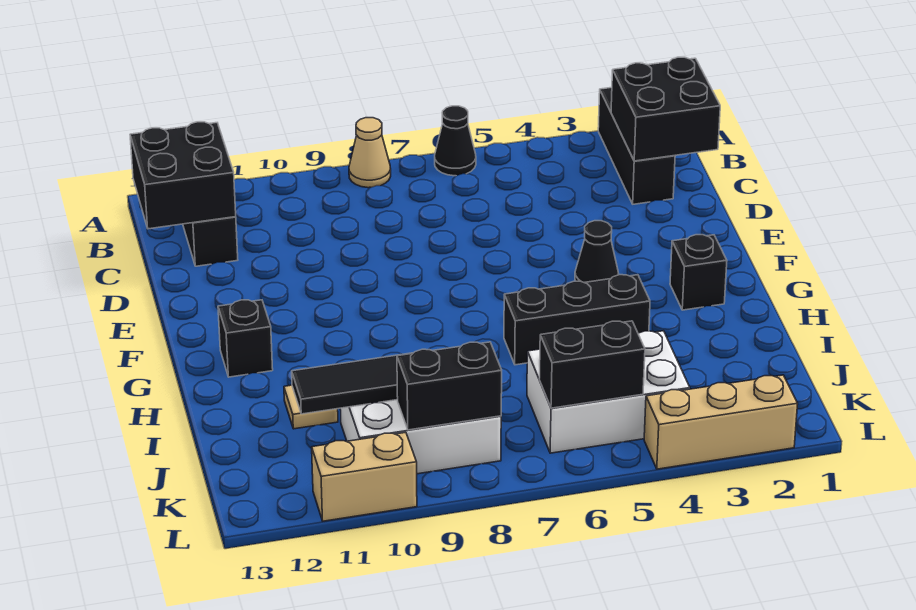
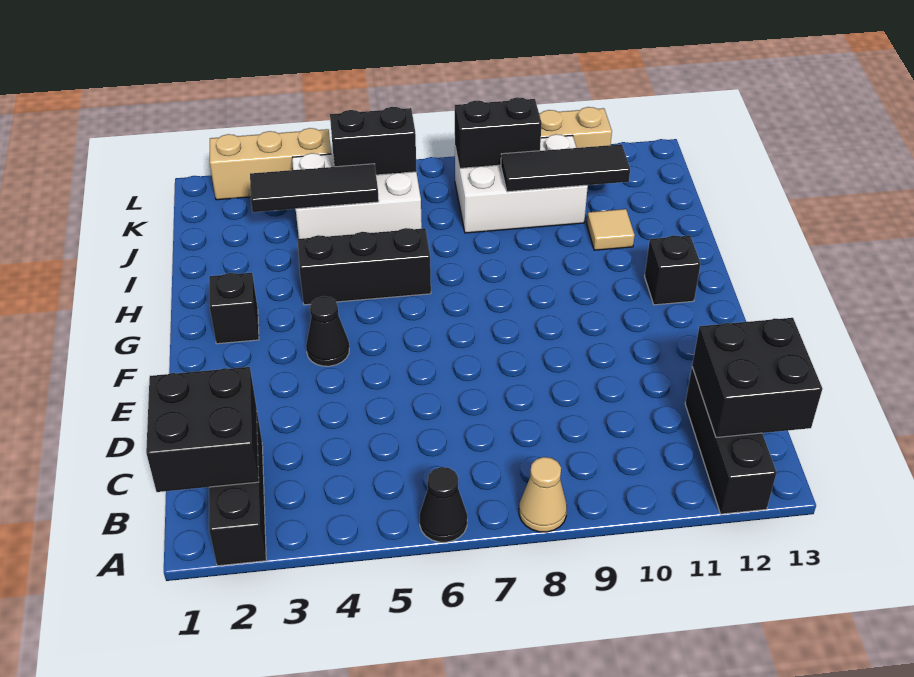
none -> black tile J3:J5 level 2

